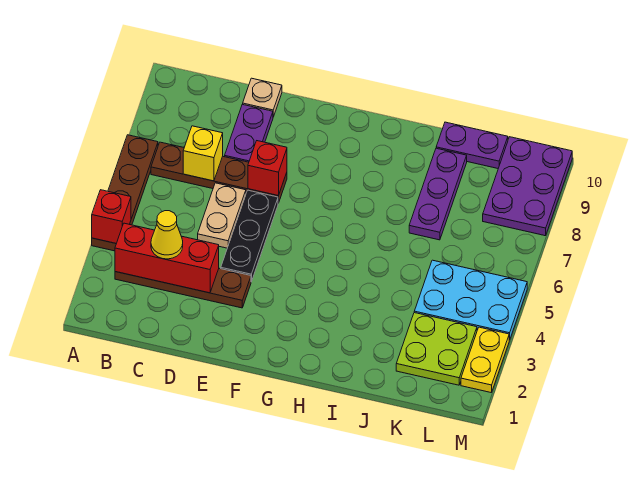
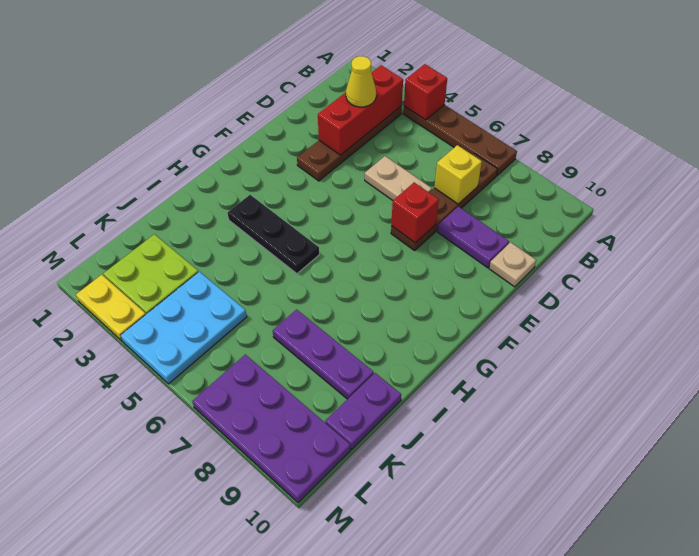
black plate E4:E6 level 1 -> black plate H3:H5 level 1
purple plate L8:M10 level 1 -> purple plate L7:M10 level 1

